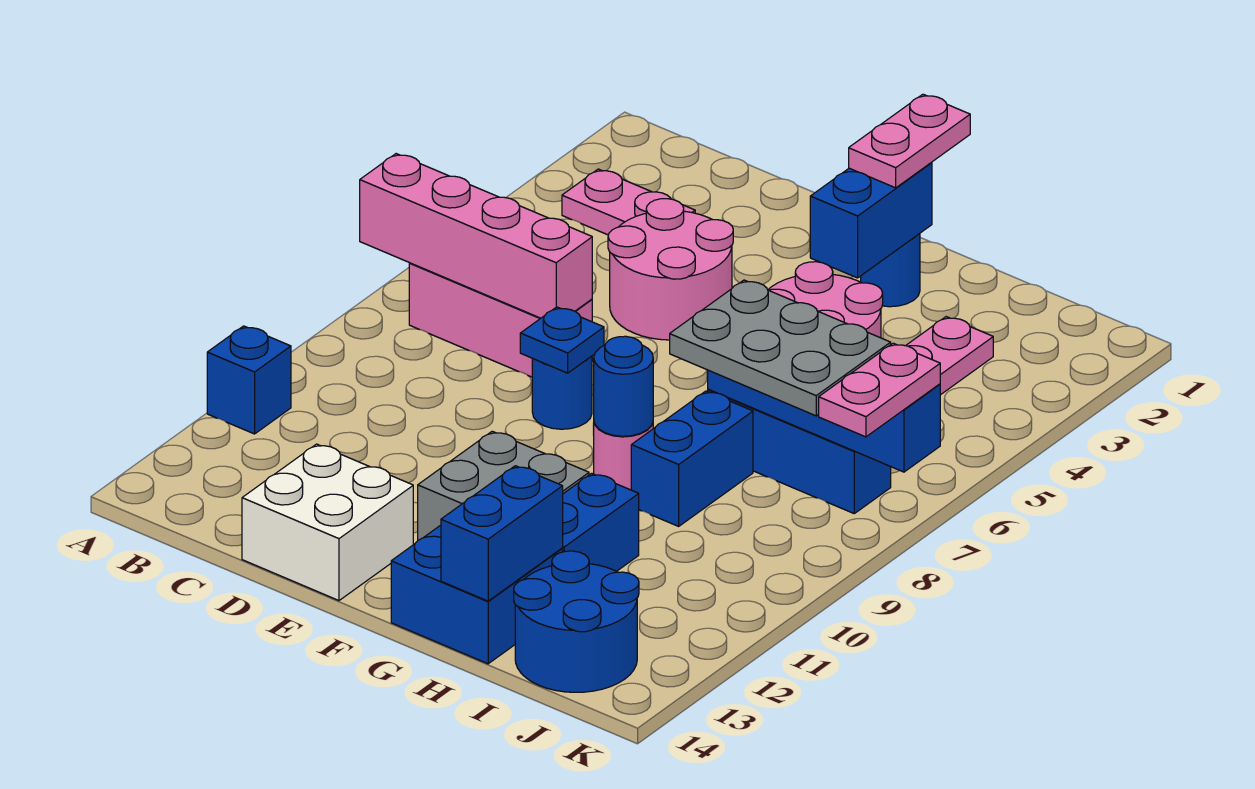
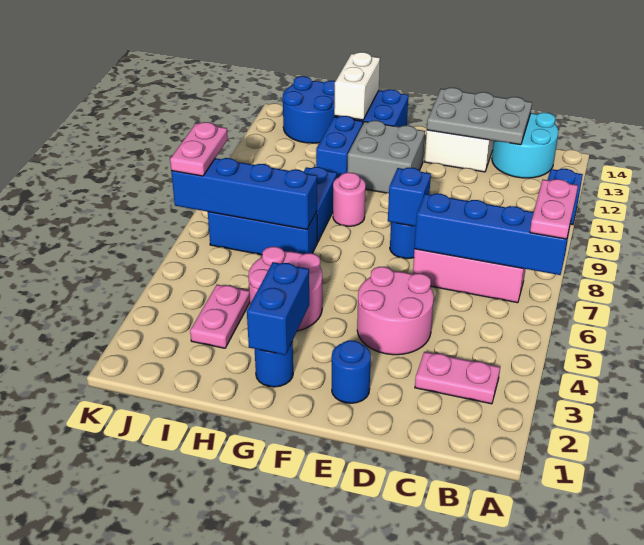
pink brick A7:D7 level 2 -> blue brick A7:D7 level 2
none -> cyan round brick B13:C14 level 1
blue plate E8 level 2 -> blue brick E8 level 2
pink plate G1:G2 level 3 -> pink plate A7:A8 level 3
blue round brick G9 level 2 -> blue round brick E2 level 1
grey plate H7:J8 level 3 -> grey plate C13:E14 level 2
blue brick H13:H14 level 2 -> white brick H13:H14 level 2

